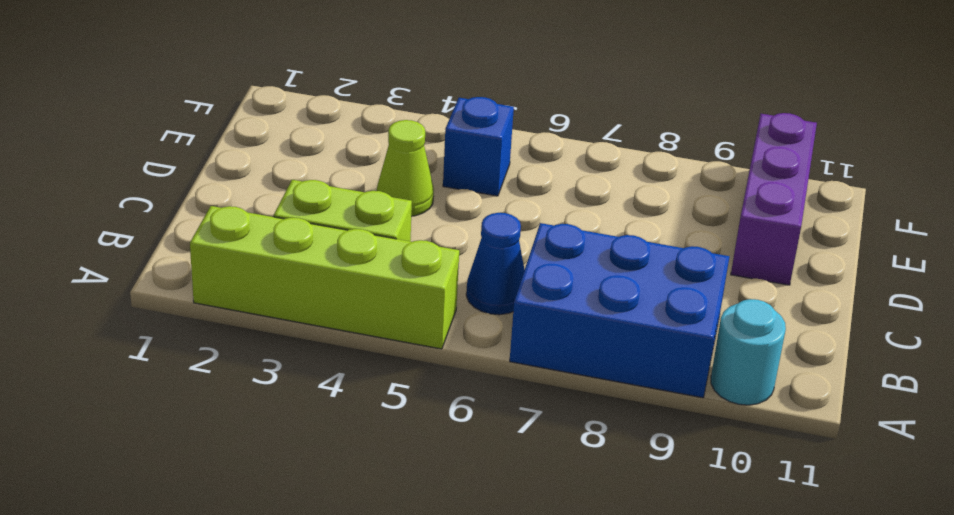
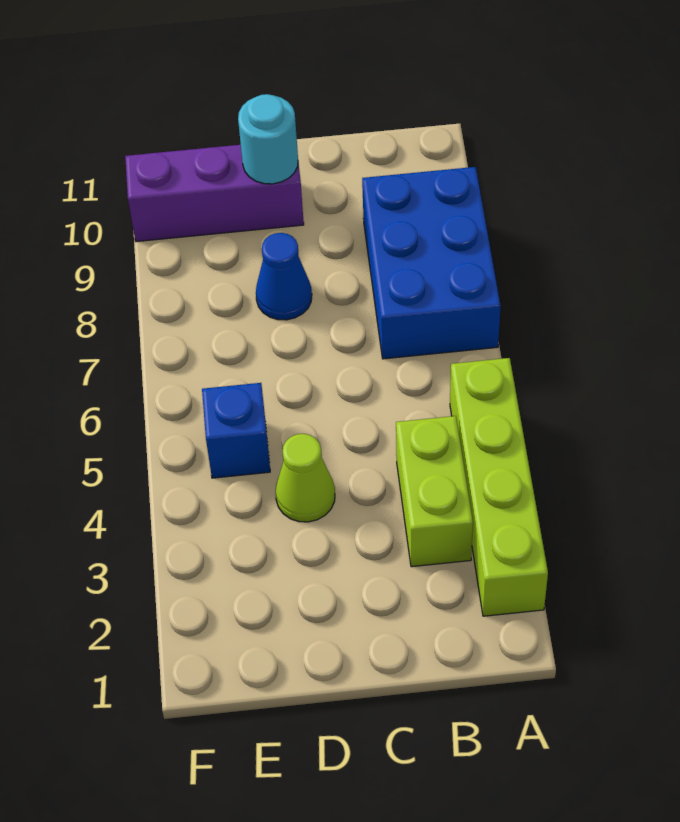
cyan round brick A10 level 1 -> cyan round brick D10 level 2
blue cone B6 level 1 -> blue cone D8 level 1

